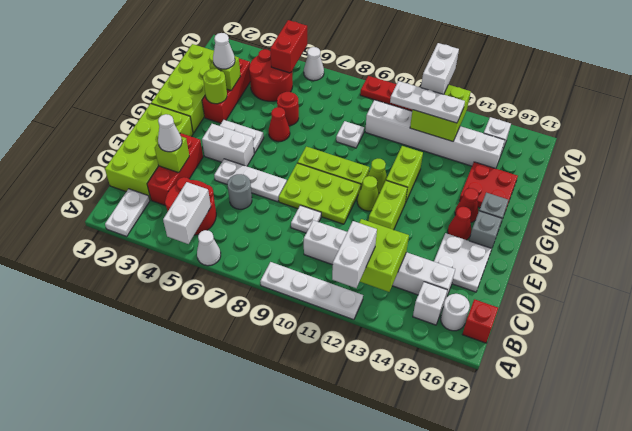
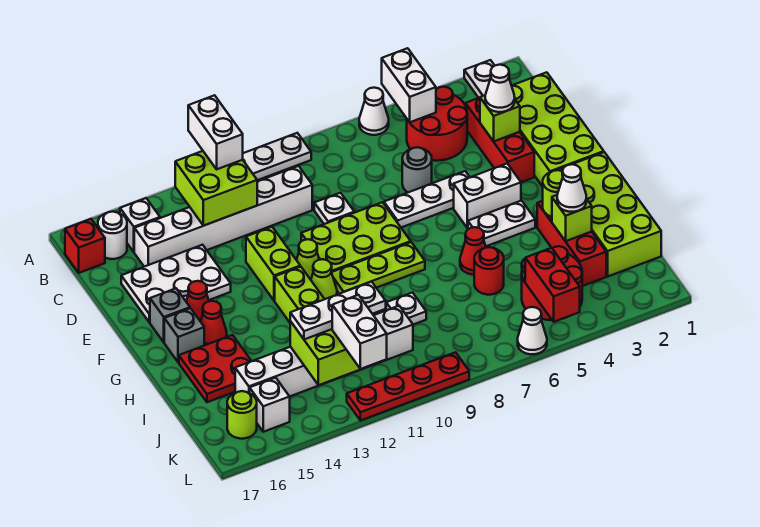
white plate D15:E16 level 1 -> white plate D14:E16 level 1
none -> lime round brick K16 level 1

